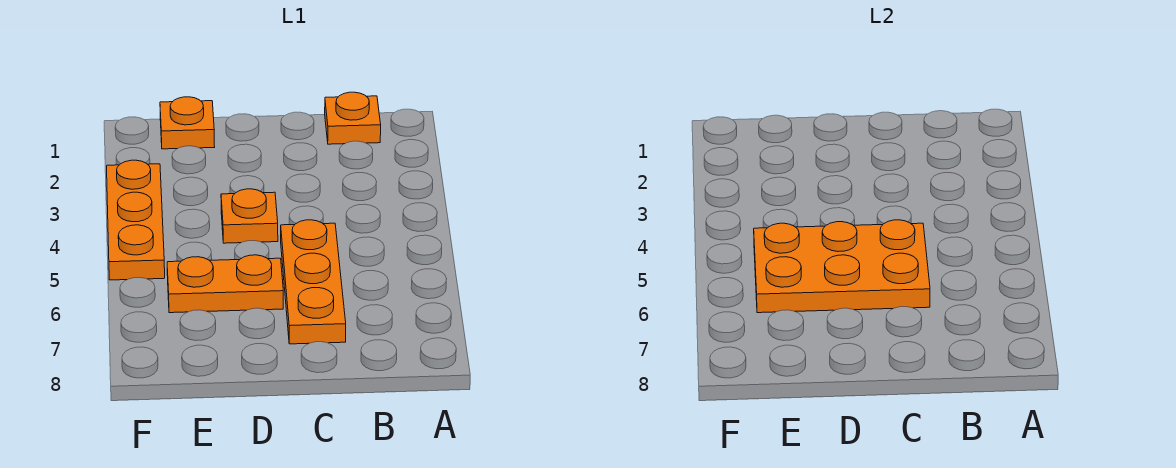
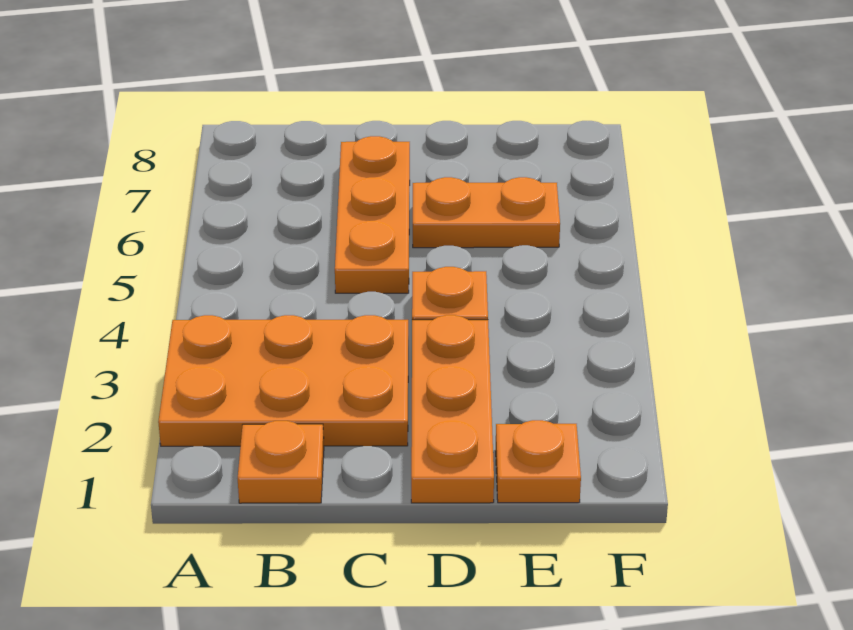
orange plate C5:E6 level 2 -> orange plate A2:C3 level 1
orange plate F3:F5 level 1 -> orange plate D1:D3 level 1

